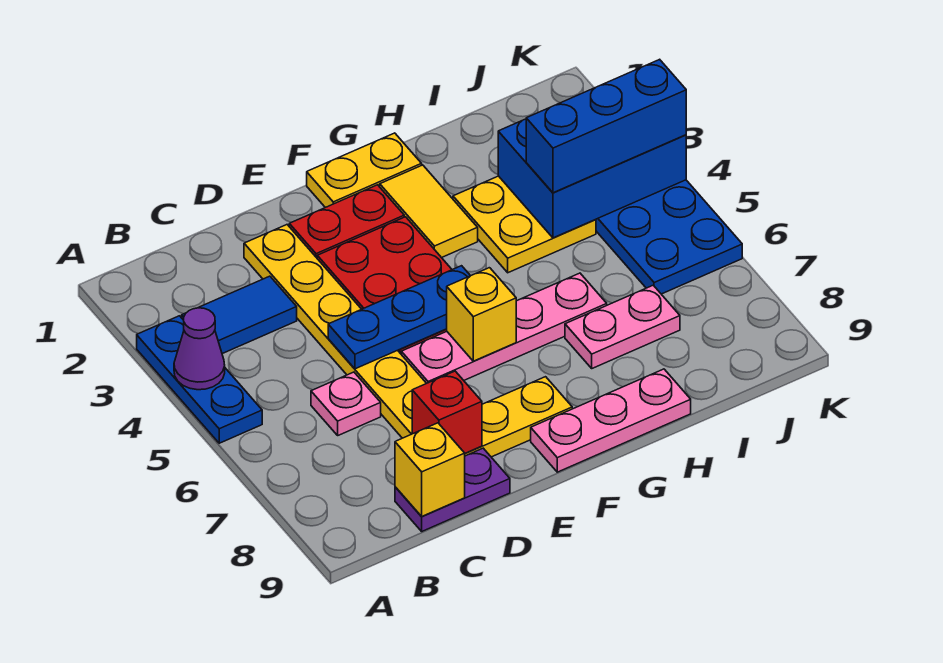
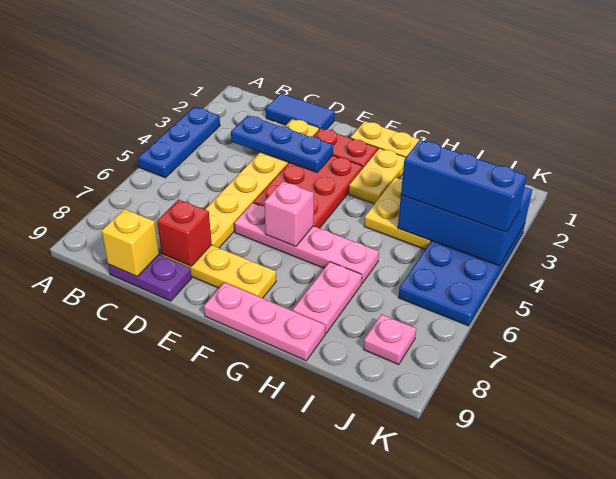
purple cone A4 level 2 -> none
blue tile B3:C3 level 1 -> blue tile C1:D1 level 1
pink plate C6 level 1 -> pink plate J8 level 1
blue plate D5:F5 level 2 -> blue plate C3:E3 level 2
yellow brick F6 level 2 -> pink brick F6 level 2
yellow tile G2:G3 level 1 -> yellow plate G2:G3 level 1
pink plate H7:I7 level 1 -> pink plate H7:H8 level 1

